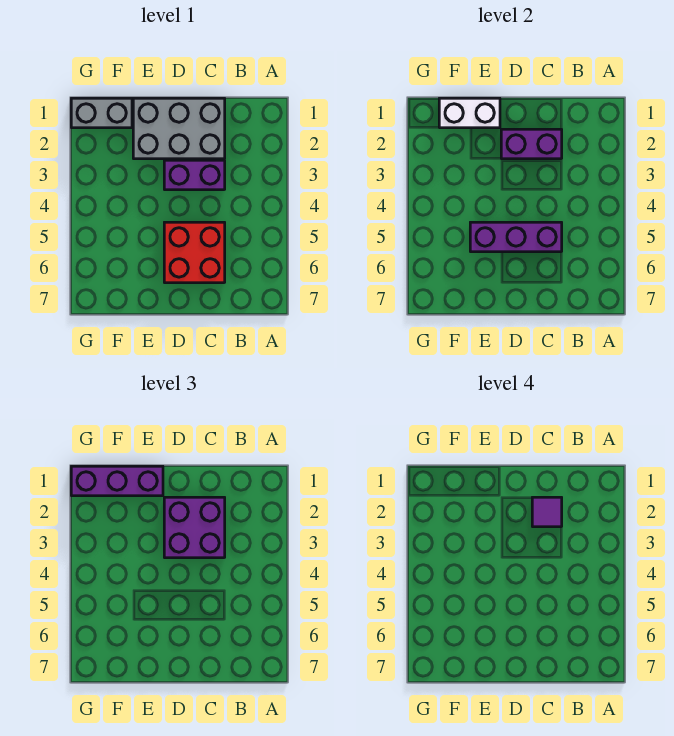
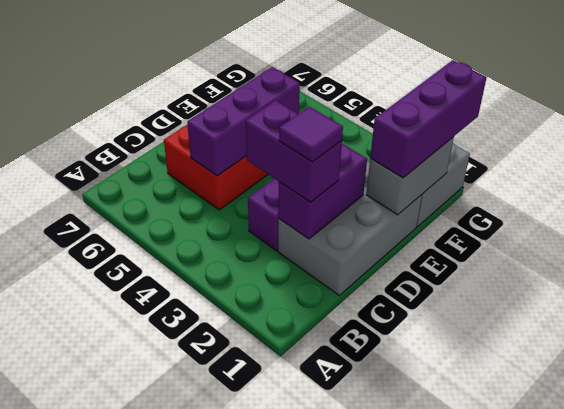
purple brick C2:D3 level 3 -> purple brick C2:C3 level 3
white brick E1:F1 level 2 -> grey brick E1:F1 level 2

